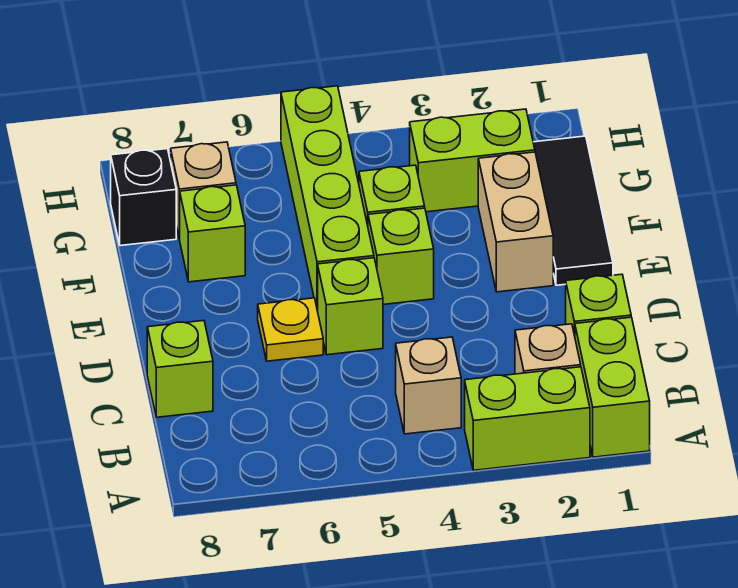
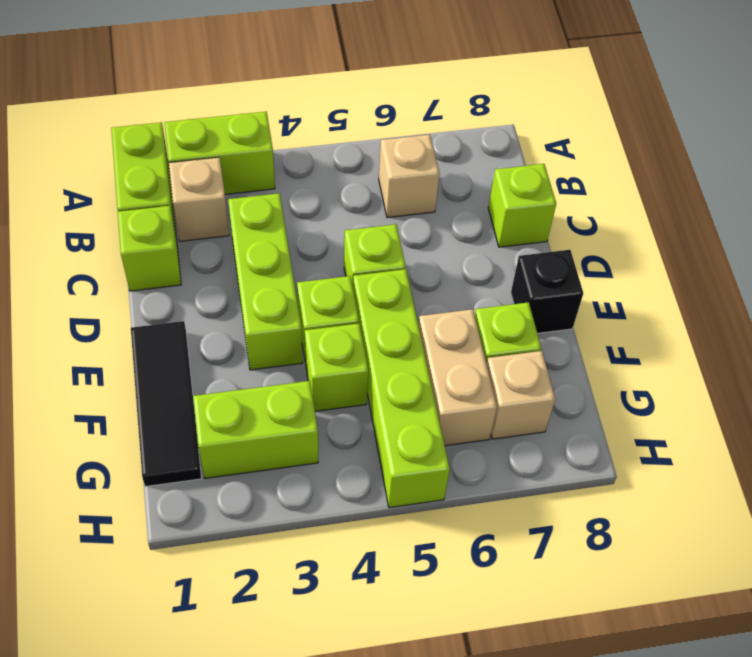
tan brick B4 level 1 -> tan brick B6 level 1
none -> lime brick C3:E3 level 1
yellow plate D6 level 1 -> none
tan brick E2:F2 level 1 -> tan brick F6:G6 level 1
black brick G8 level 1 -> black brick E8 level 1

